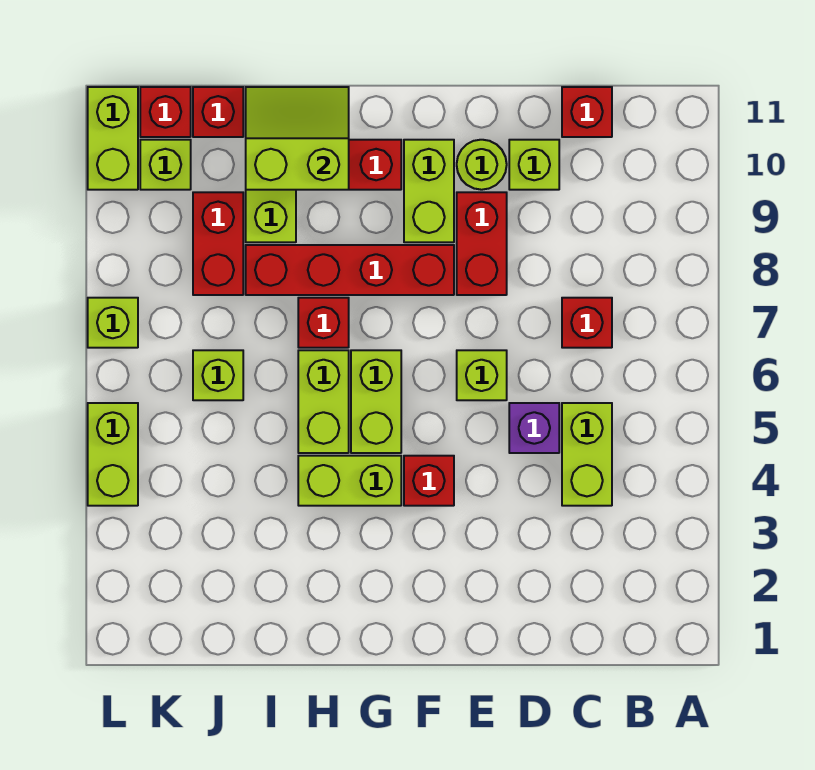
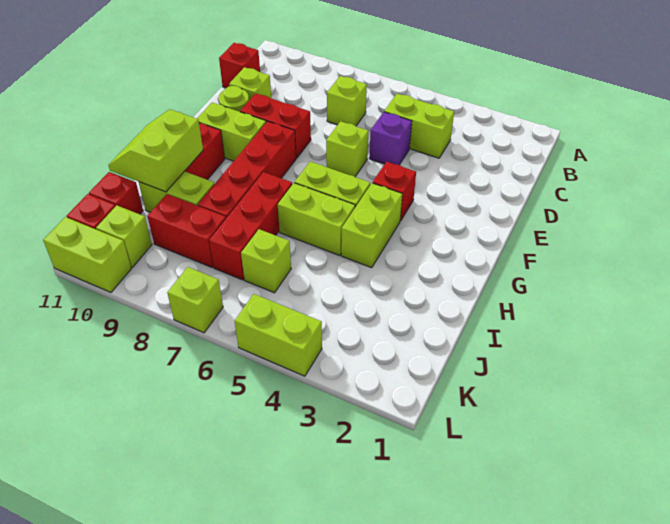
red brick C7 level 1 -> lime brick C7 level 1
red brick H7 level 1 -> red brick H7:J7 level 1

